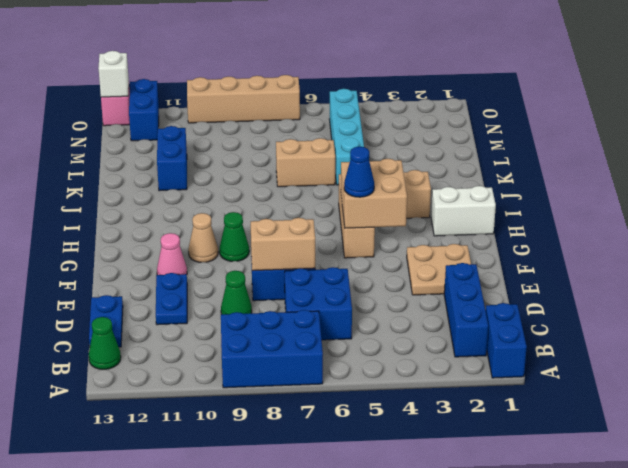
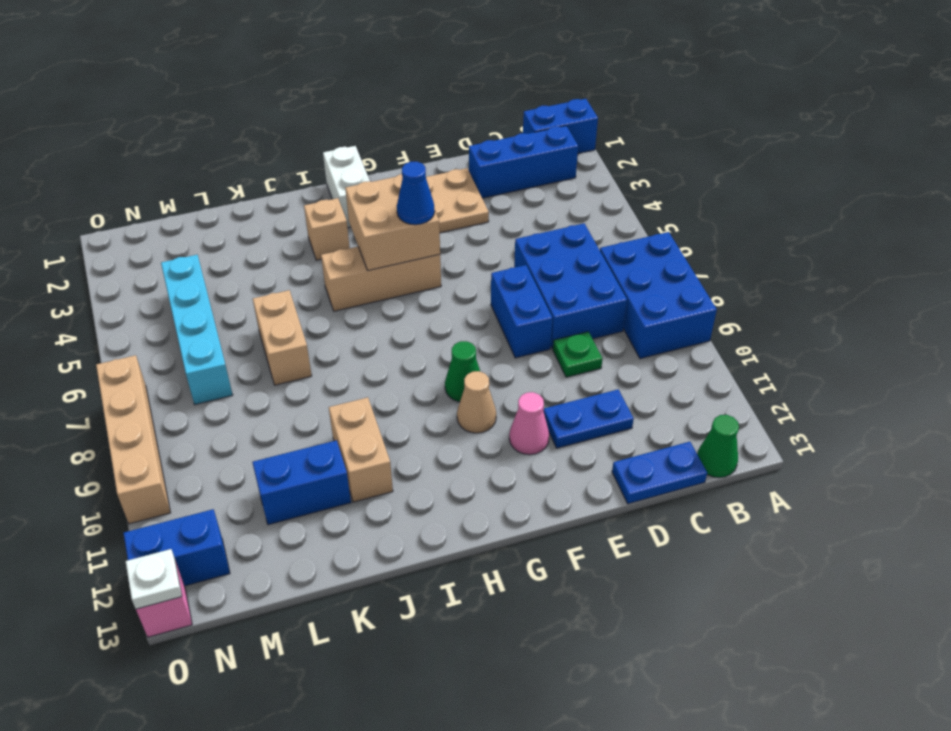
blue brick C6:D7 level 1 -> blue brick C6:D8 level 1
green cone D9 level 1 -> green plate D9 level 1
tan brick E7:E8 level 2 -> tan brick J10:J11 level 1
cyan brick K5:N5 level 1 -> cyan brick M4:M7 level 1
white brick O13 level 2 -> white plate O13 level 2

